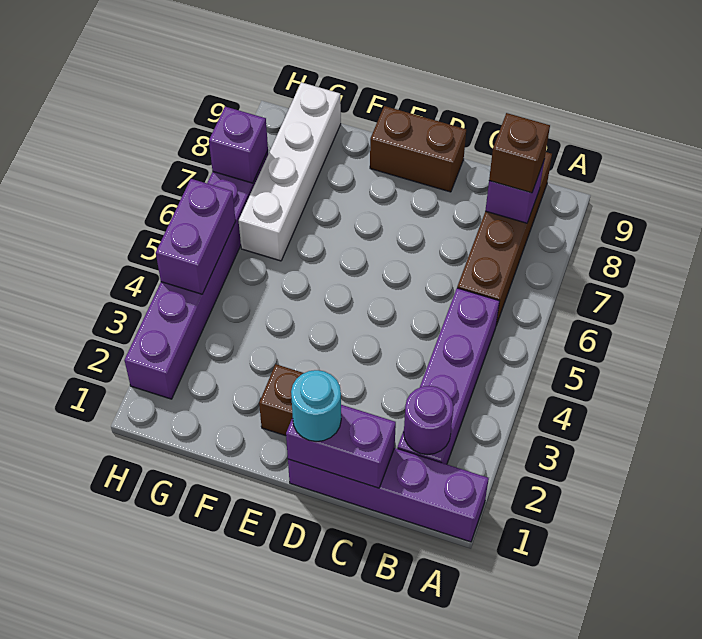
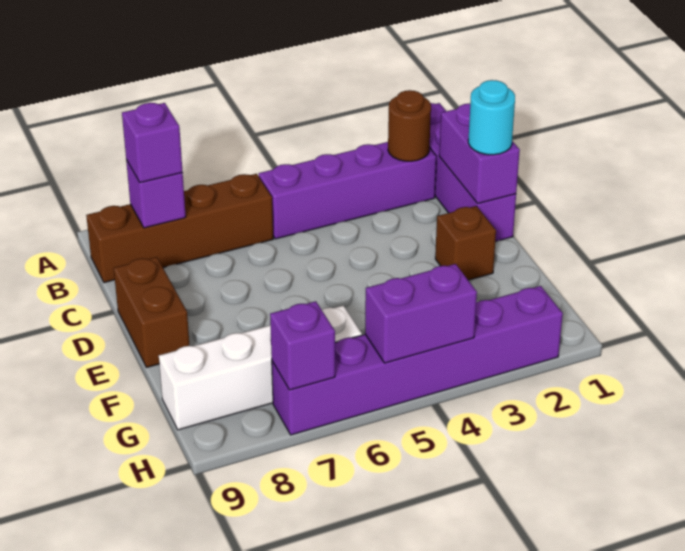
purple round brick B2 level 2 -> brown round brick B2 level 2
brown brick B8 level 3 -> purple brick B8 level 3

